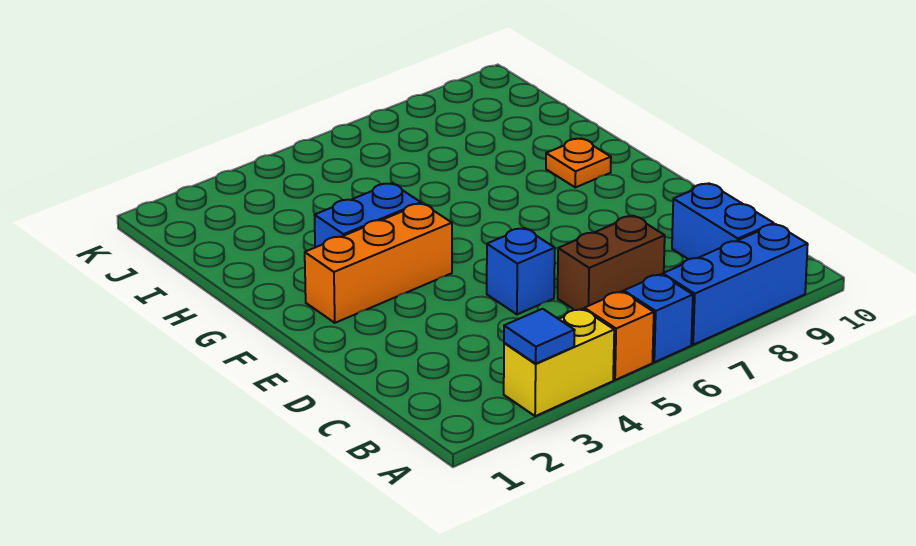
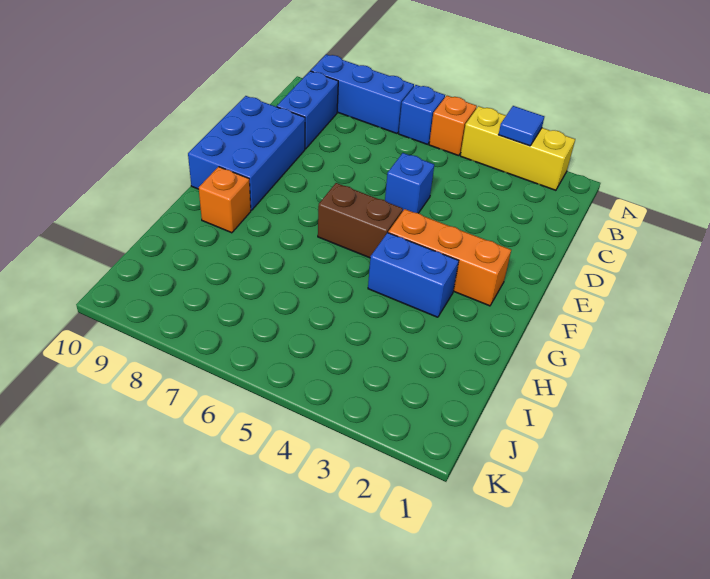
yellow brick A3:A4 level 1 -> yellow brick A2:A4 level 1
brown brick C6:C7 level 1 -> brown brick F5:F6 level 1
none -> blue brick D9:F10 level 1
orange plate G9 level 1 -> orange brick G9 level 1

